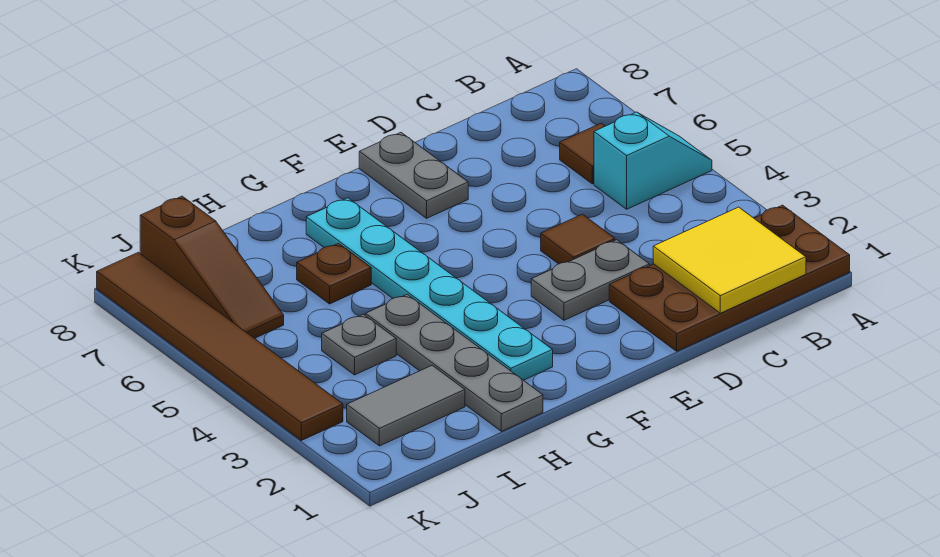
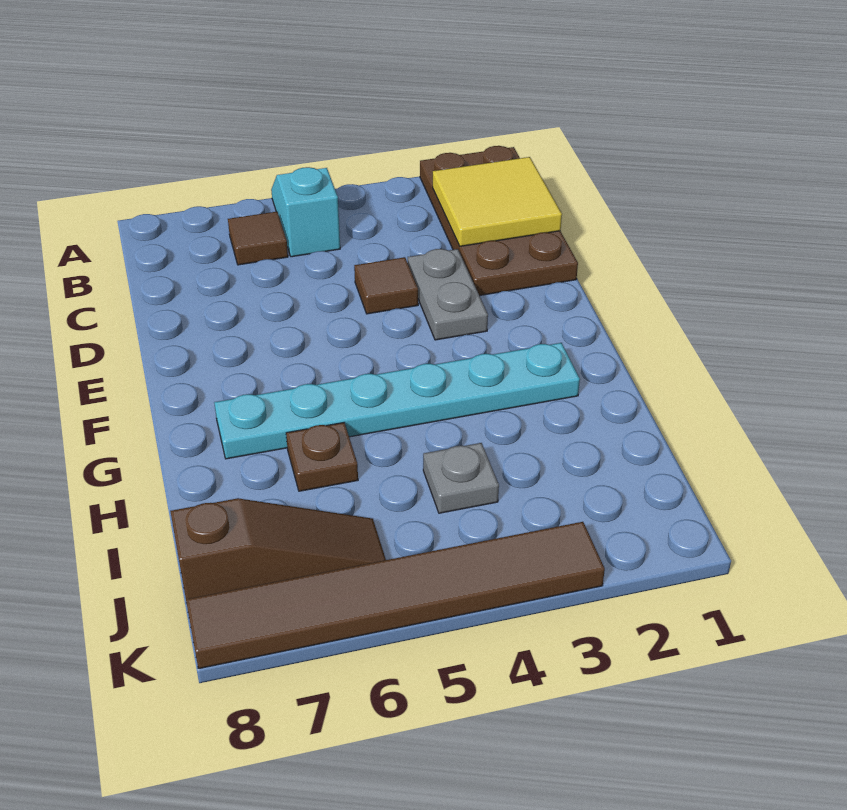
grey plate E7:E8 level 1 -> none
grey plate H1:H4 level 1 -> none
grey tile I2:J2 level 1 -> none

